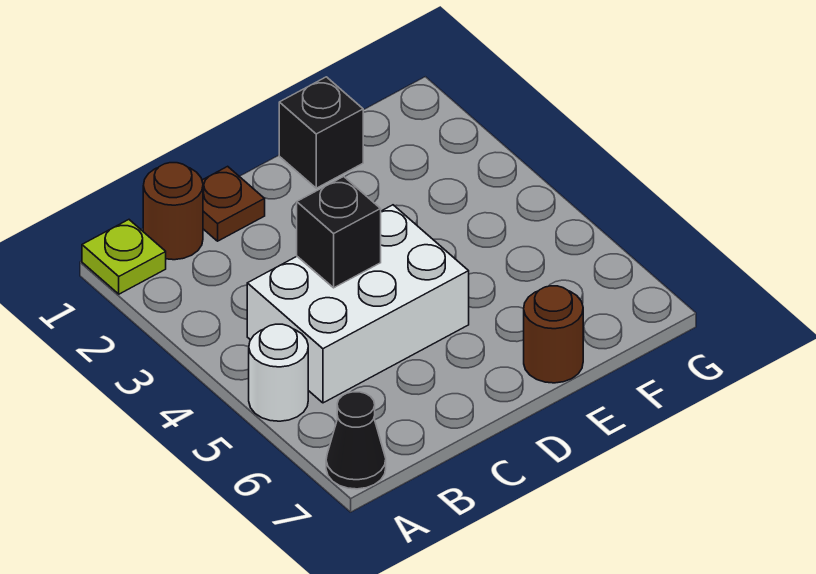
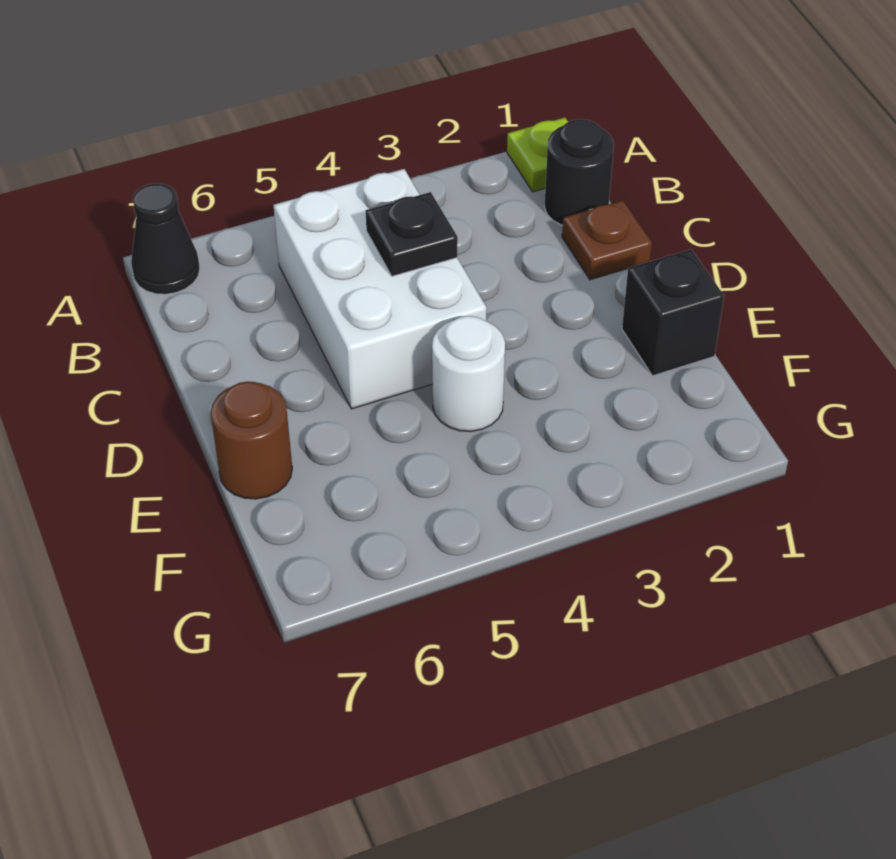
white round brick A5 level 1 -> white round brick E4 level 1
brown round brick B1 level 1 -> black round brick B1 level 1
black brick C4 level 2 -> black plate C4 level 2

